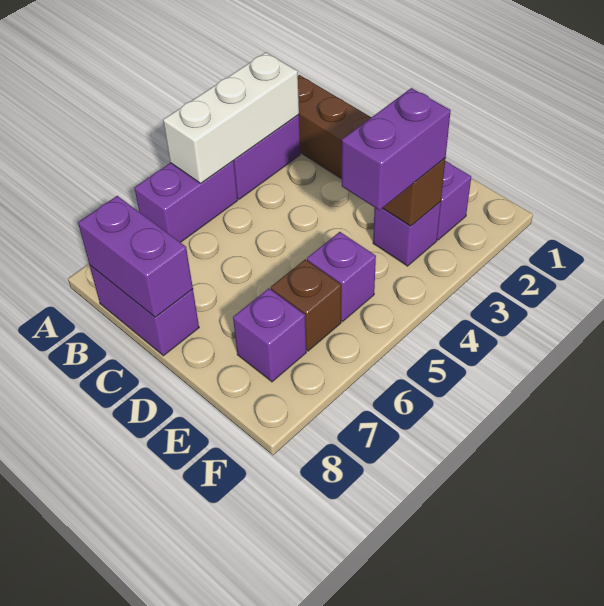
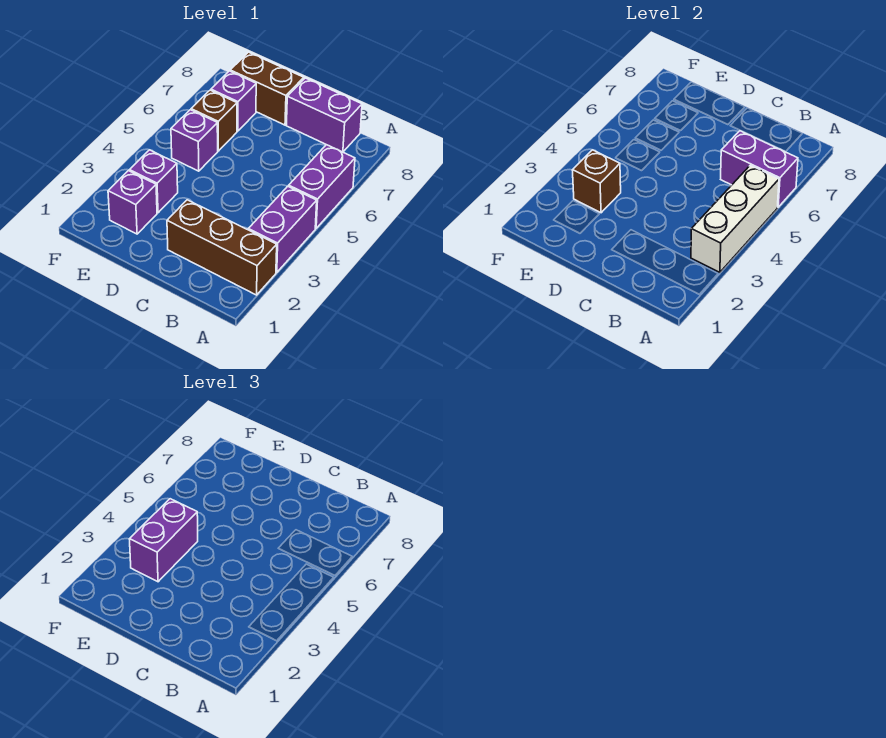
purple brick B8:C8 level 2 -> purple brick A6:B6 level 2
none -> brown brick D8:E8 level 1

